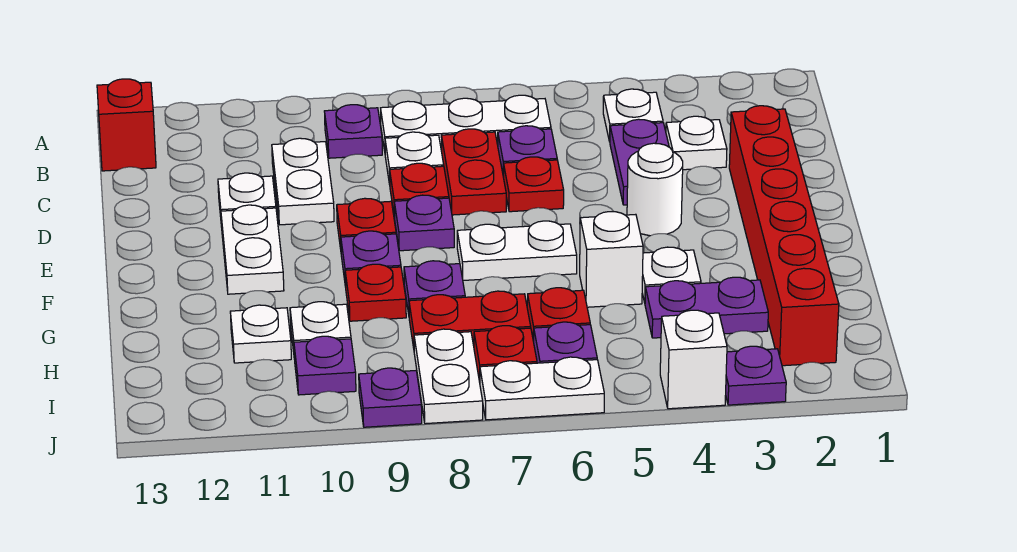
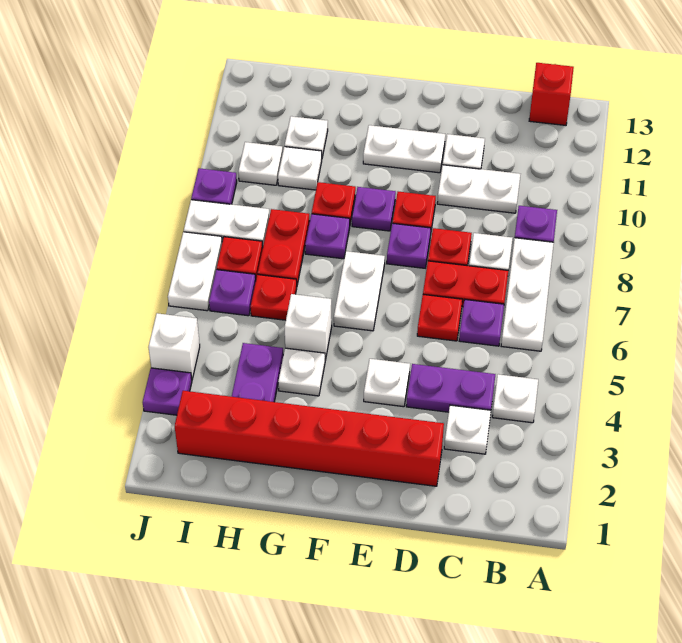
white round brick E4 level 1 -> white plate E4 level 1
purple plate I10 level 1 -> white plate I10 level 1

